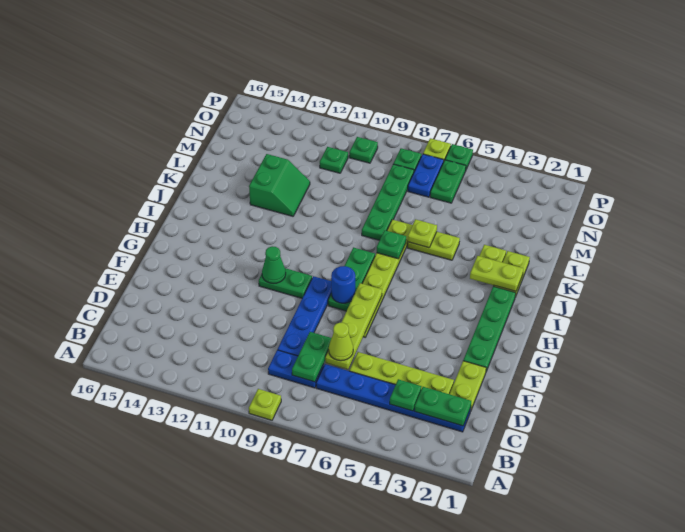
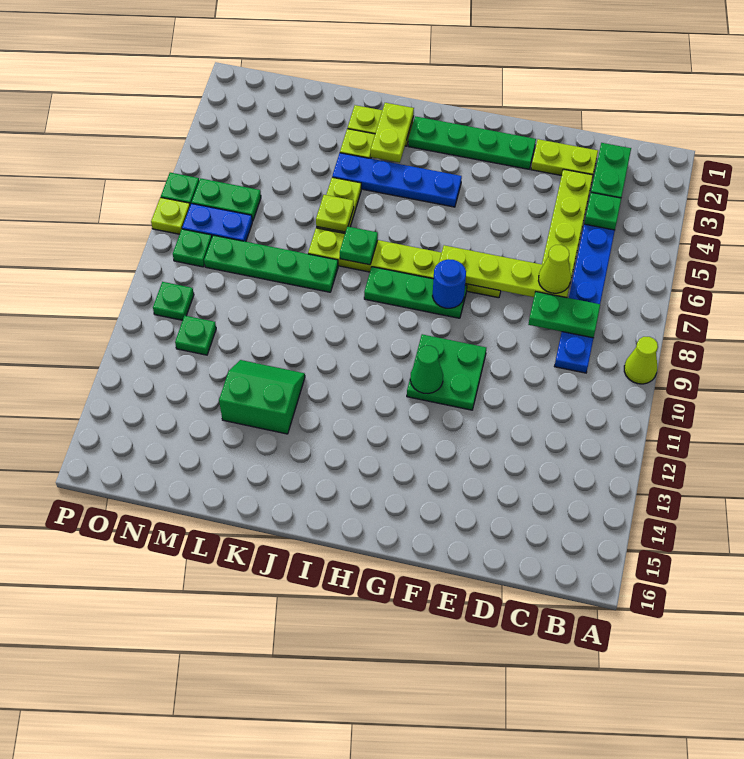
lime plate A9 level 1 -> lime cone A9 level 1
blue plate D9:G9 level 1 -> blue plate H4:K4 level 1
green plate G10:G11 level 1 -> green plate F10:G11 level 1

